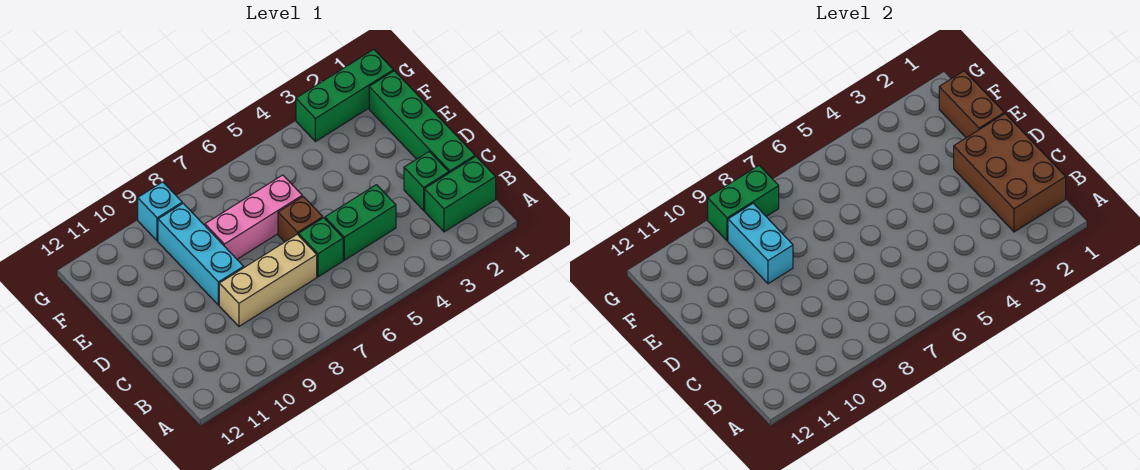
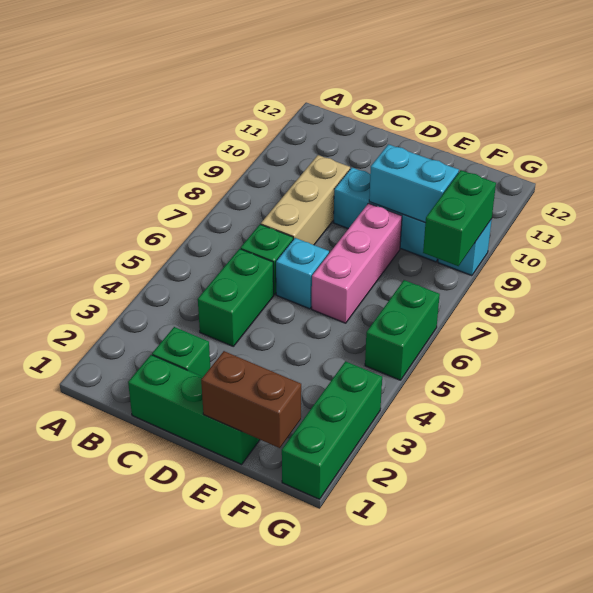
green brick B1:B2 level 1 -> green brick G5:G6 level 1
brown brick B1:D2 level 2 -> none
green brick C1:F1 level 1 -> green brick C1:E1 level 1
brown brick D6 level 1 -> cyan brick D6 level 1

